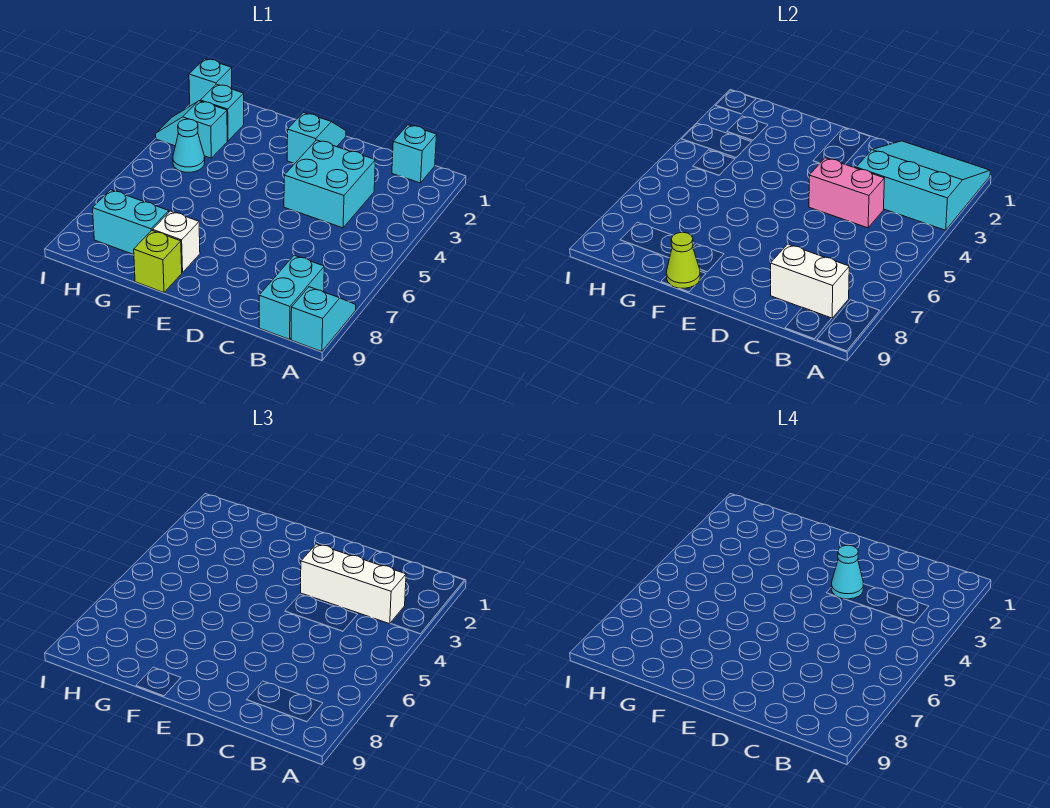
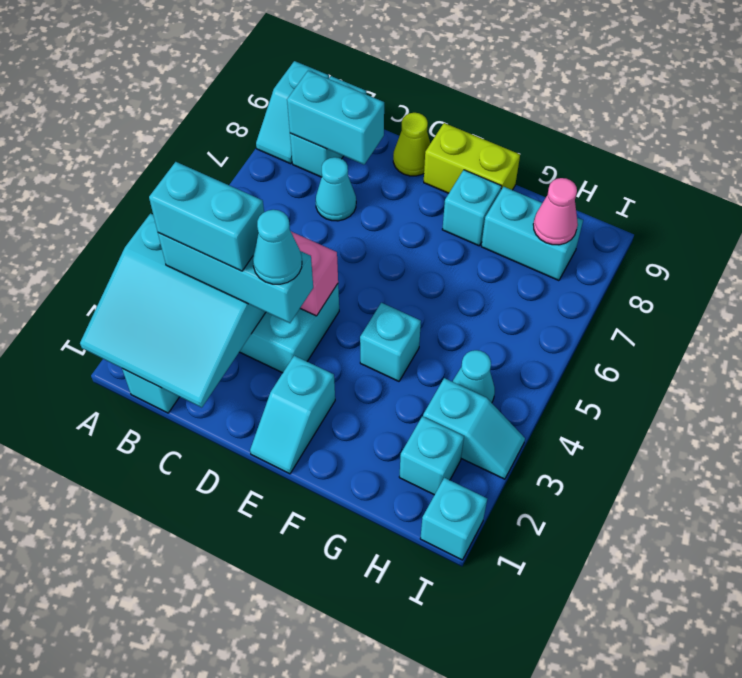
white brick B3:D3 level 3 -> cyan brick B3:D3 level 3
none -> cyan brick B3:C3 level 4
white brick B8:C8 level 2 -> cyan brick B8:C8 level 2
none -> cyan cone C7 level 1
none -> cyan brick F4 level 1
white brick F8 level 1 -> cyan brick F8 level 1
lime brick F9 level 1 -> lime brick E9:F9 level 1
lime cone F9 level 2 -> lime cone D9 level 1
none -> pink cone H8 level 2

